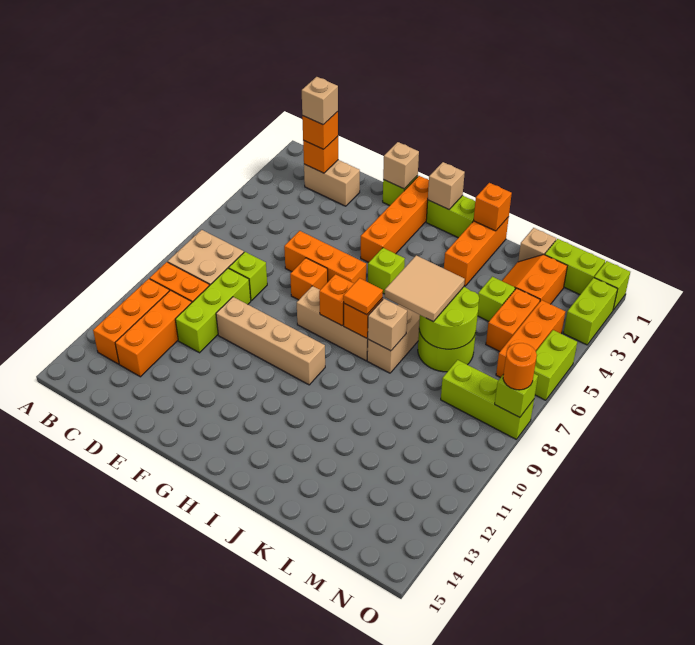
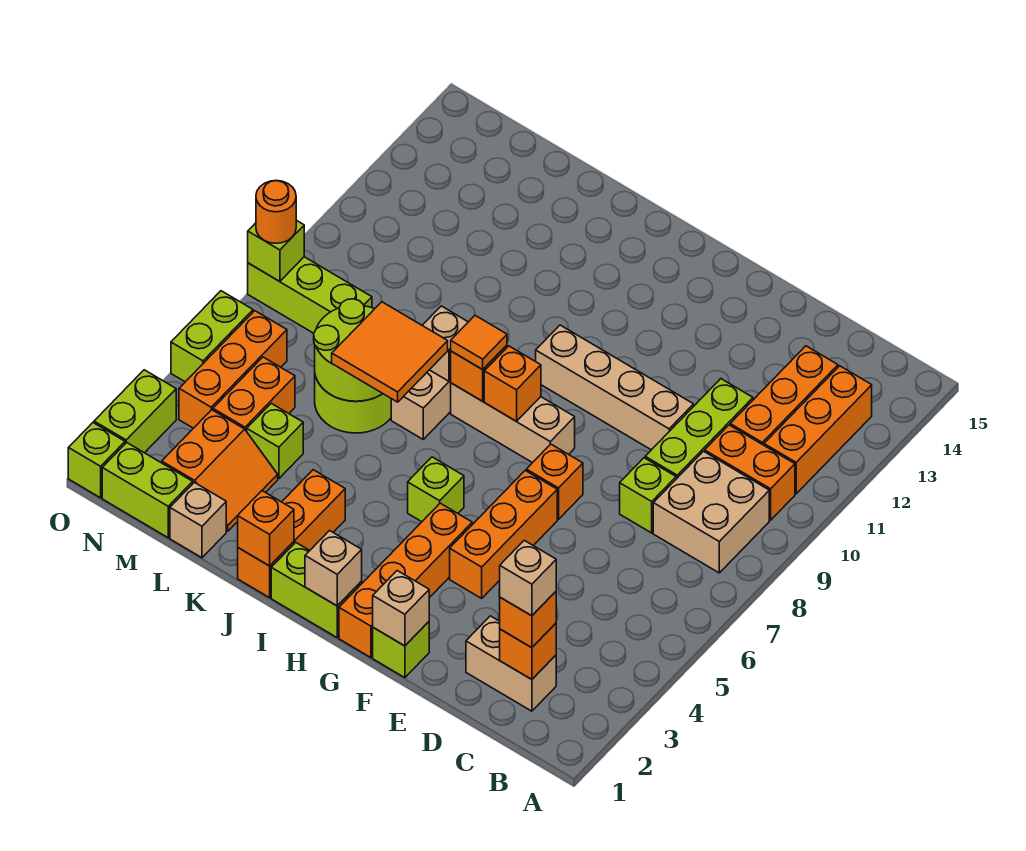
orange brick E6:G6 level 1 -> orange brick F4:F6 level 1
tan tile J6:K7 level 3 -> orange tile J6:K7 level 3

